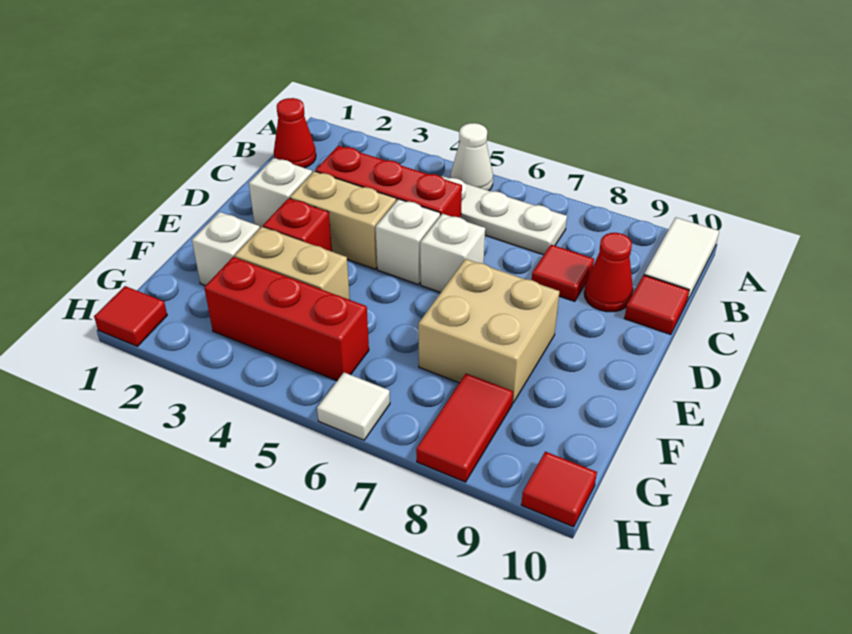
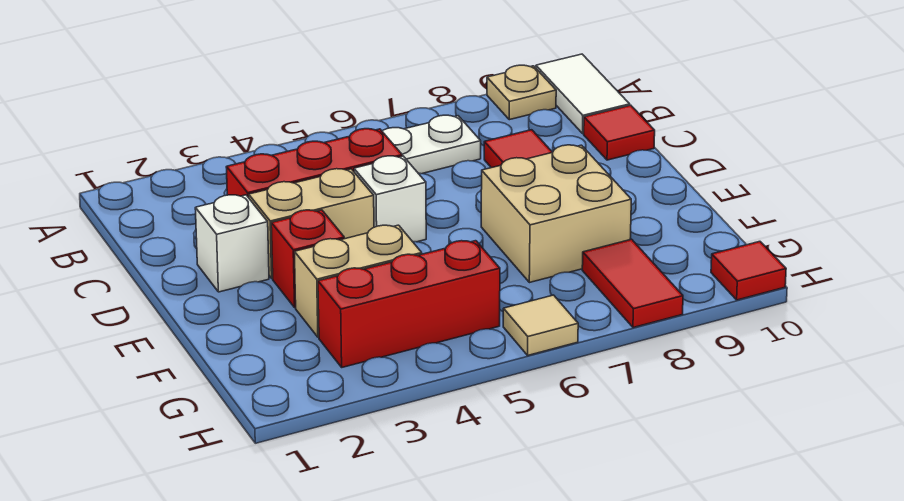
white cone A5 level 1 -> none
none -> tan plate A9 level 1
red cone B1 level 1 -> none
red cone C9 level 1 -> none
white brick D6 level 1 -> none
white brick F2 level 1 -> none
red tile H1 level 1 -> none
white tile H6 level 1 -> tan tile H6 level 1

